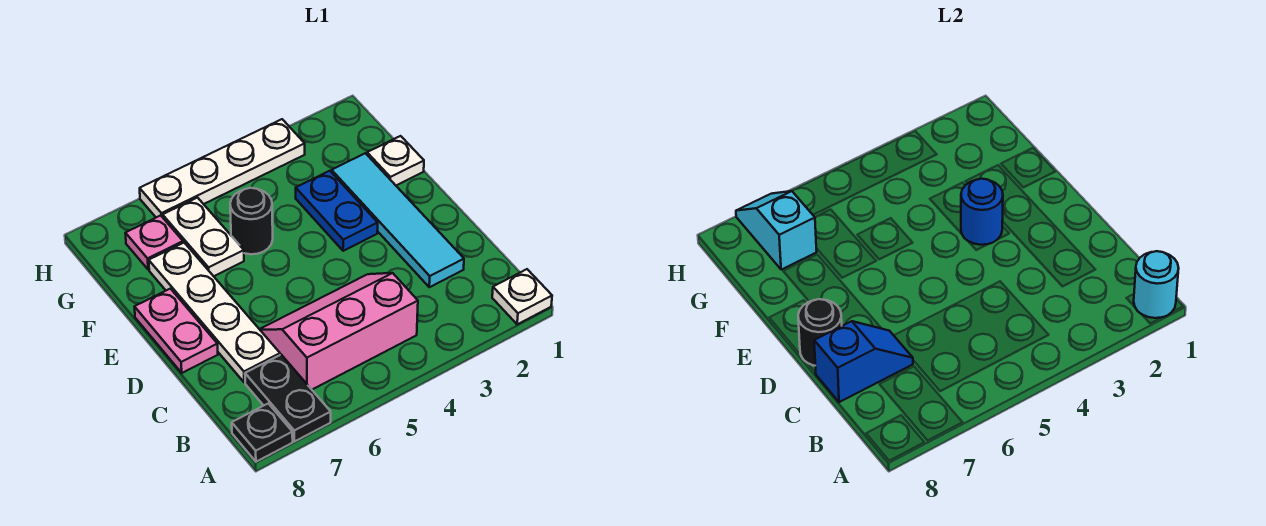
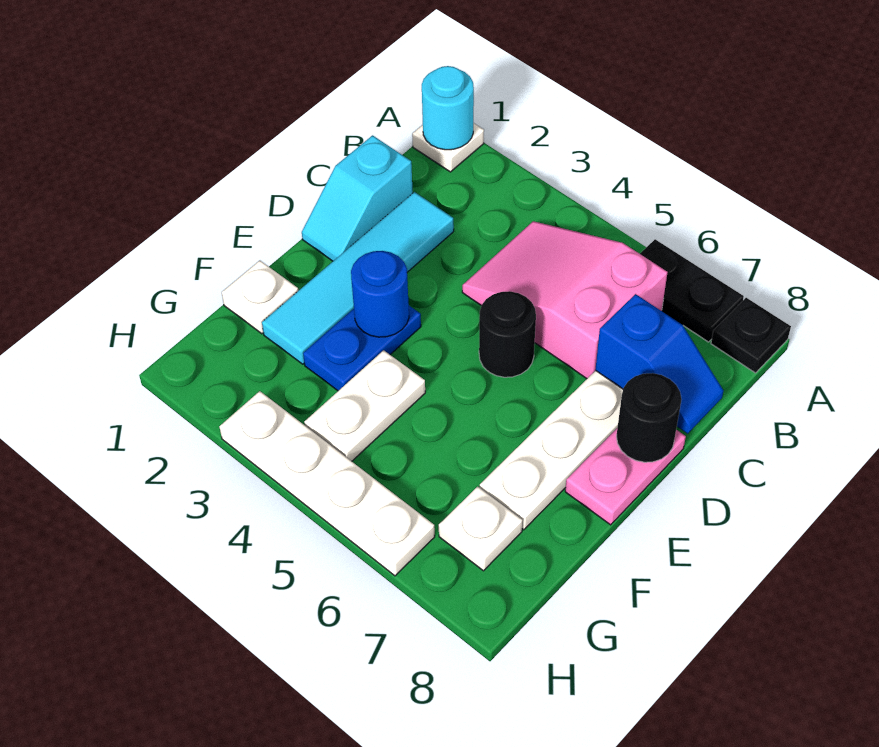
black plate A7:B7 level 1 -> black plate A6:A7 level 1
pink slope B4:C6 level 1 top B -> pink slope B4:C6 level 1 top 6
blue slope C7:C8 level 2 top 8 -> blue slope C7:C8 level 2 top 7
black round brick F5 level 1 -> black round brick D5 level 1
white plate F6:G6 level 1 -> white plate F4:G4 level 1
pink plate G7 level 1 -> white plate G7 level 1
cyan slope G7:H7 level 2 top G -> cyan slope C1:D1 level 1 top C

